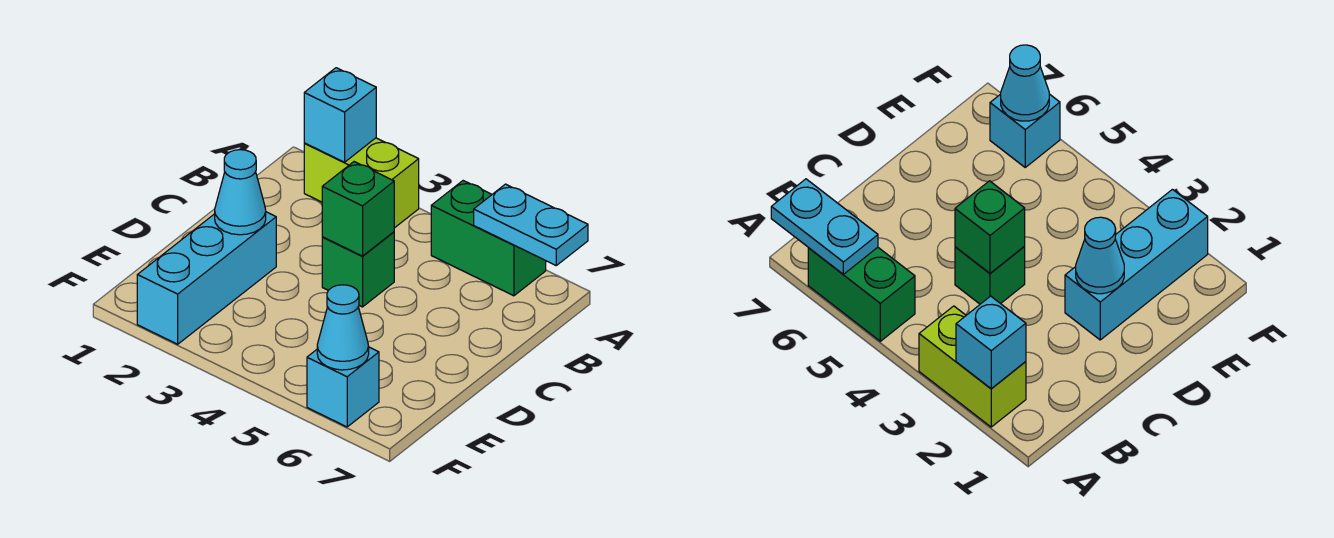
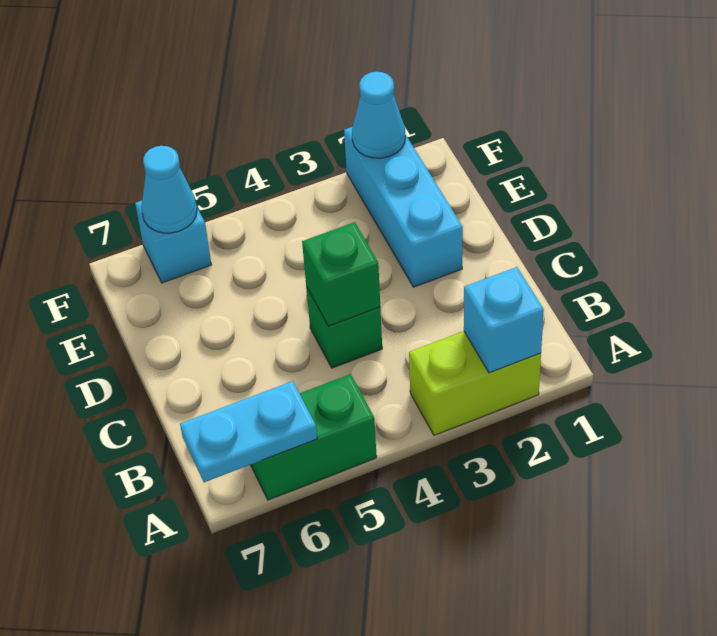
cyan cone D2 level 2 -> cyan cone F2 level 2

